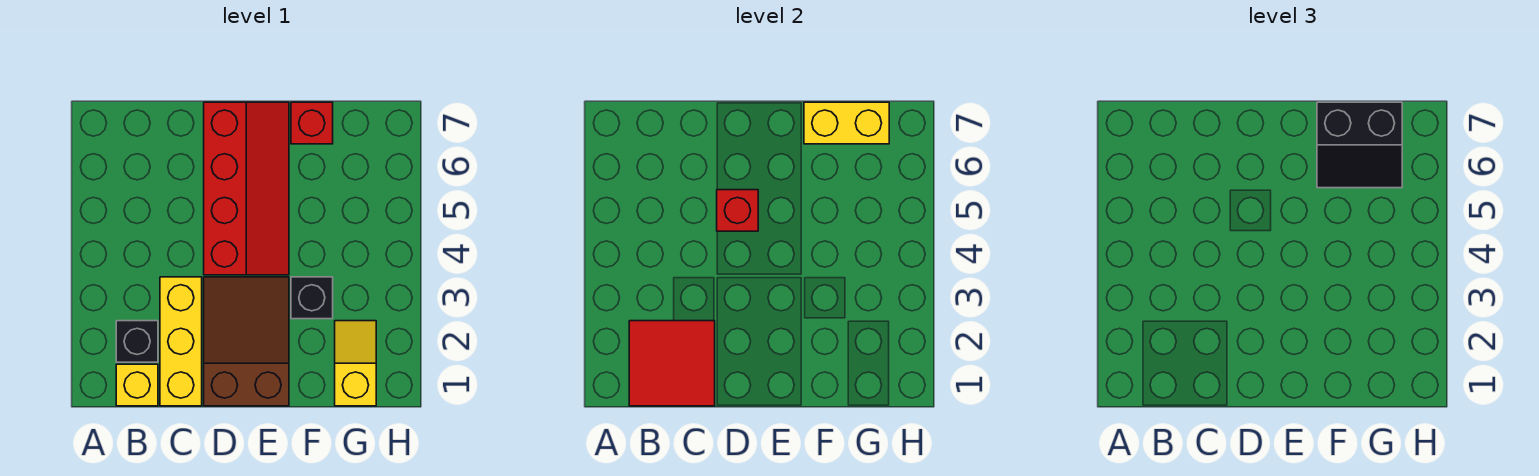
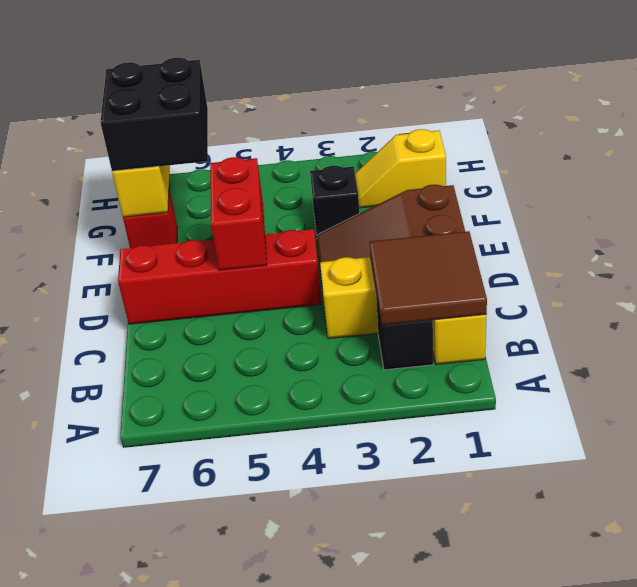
red tile B1:C2 level 2 -> brown tile B1:C2 level 2
red brick D5 level 2 -> red brick D5:E5 level 2
black slope F6:G7 level 3 top 7 -> black brick F6:G7 level 3

